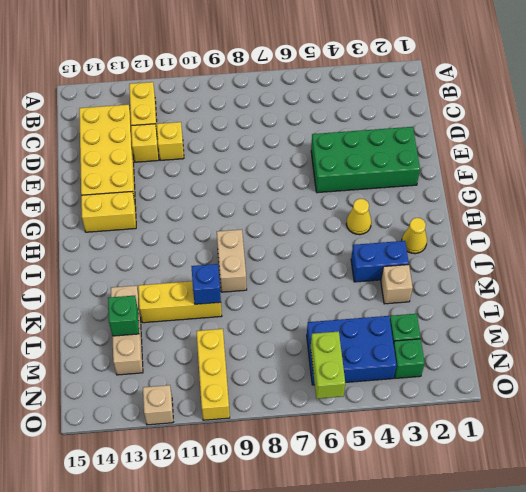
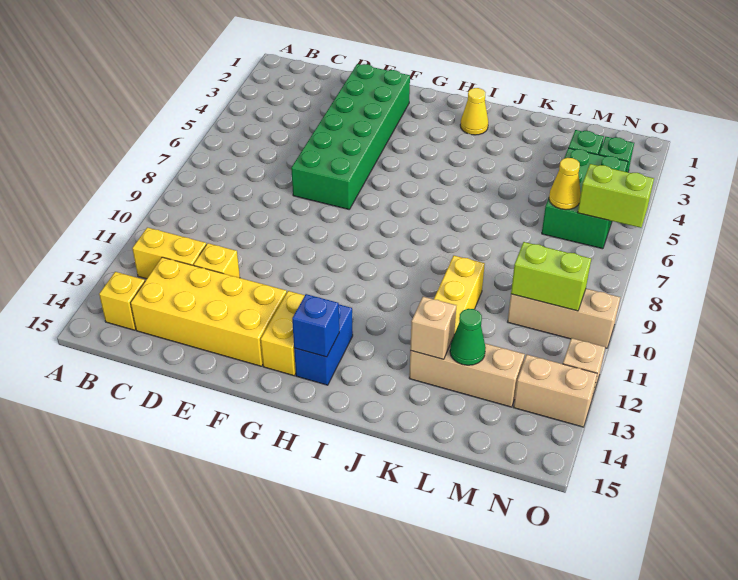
yellow brick D11 level 1 -> yellow brick B14 level 1
green brick E2:F5 level 1 -> green brick E2:F7 level 1
yellow cone H4 level 1 -> yellow cone M6 level 2
tan brick I9:J9 level 1 -> tan brick N13:O13 level 1
blue brick J3:J4 level 1 -> blue brick H13:H14 level 1
tan brick K3 level 1 -> tan brick K13 level 2
blue brick K10 level 2 -> blue brick H14 level 2
green brick L13 level 2 -> green cone L13 level 2
blue brick M4:N6 level 1 -> green brick M4:N6 level 1
yellow brick M10:O10 level 1 -> tan brick M10:O10 level 1
none -> lime brick M10:N10 level 2

